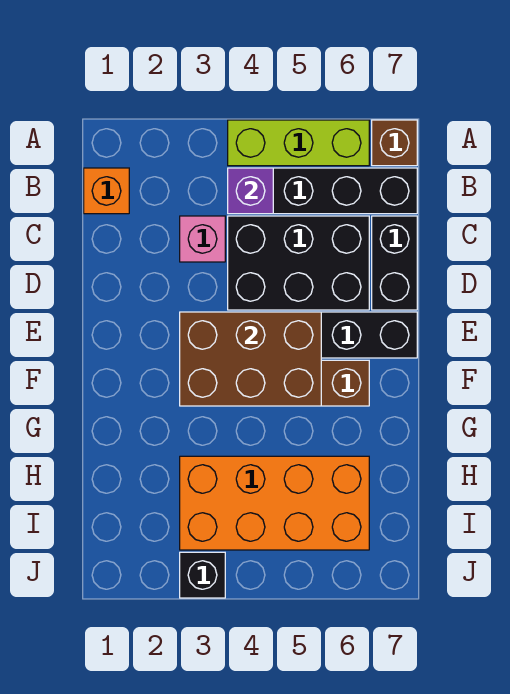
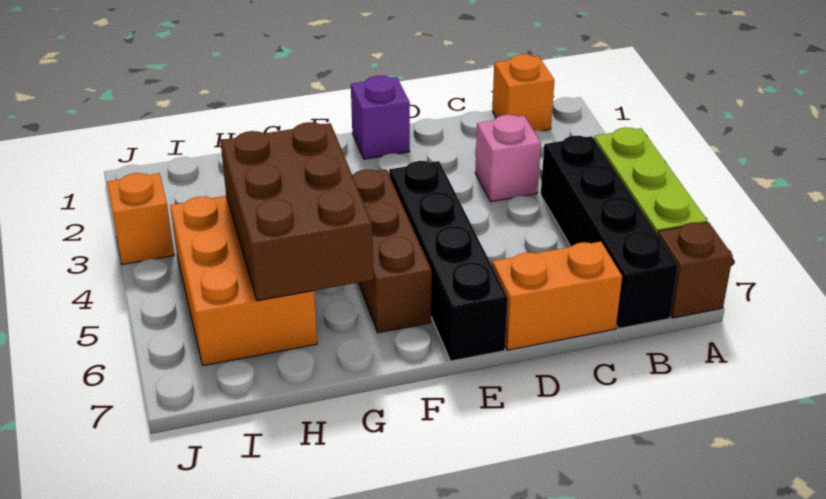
purple brick B4 level 2 -> purple brick E1 level 1
black brick C4:D6 level 1 -> none
black brick C7:D7 level 1 -> orange brick C7:D7 level 1
brown brick E3:F5 level 2 -> brown brick G4:H6 level 2
orange brick H3:I6 level 1 -> orange brick H4:I6 level 1
black brick J3 level 1 -> orange brick J3 level 1

